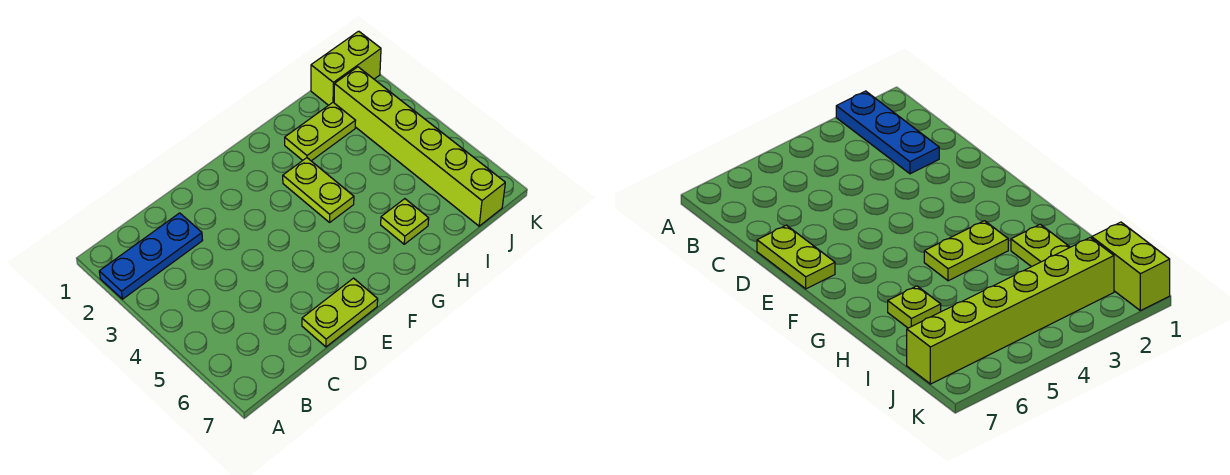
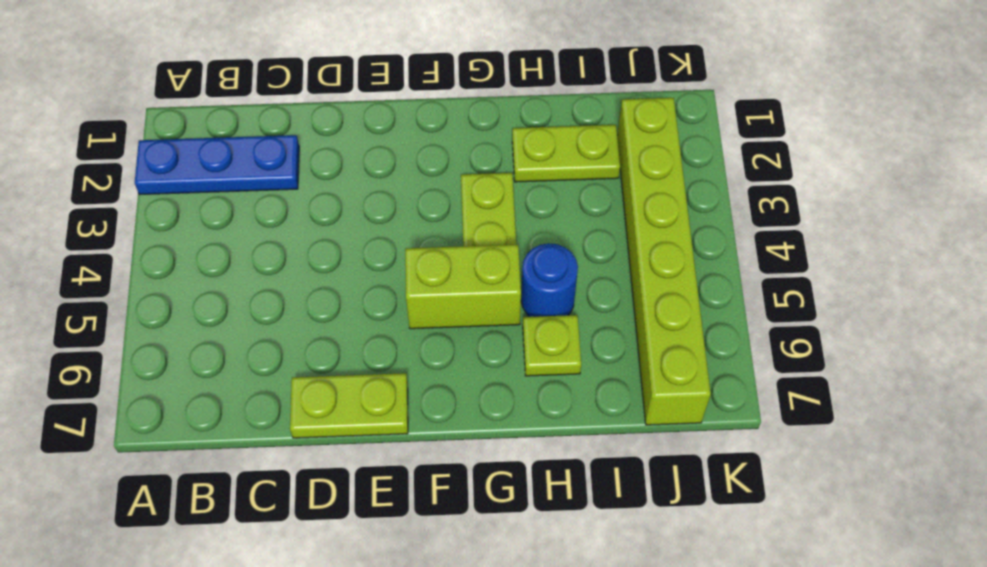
none -> blue round brick H5 level 1
lime brick J1:K1 level 1 -> lime brick F5:G5 level 1

